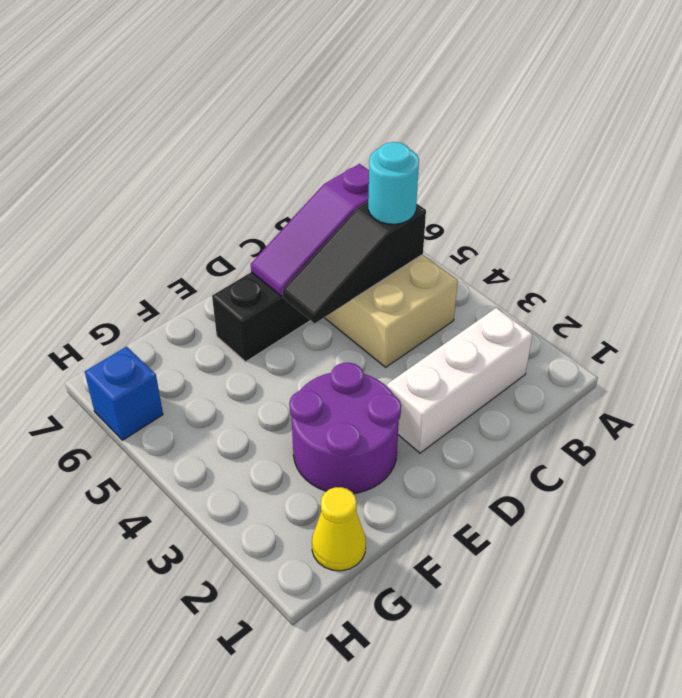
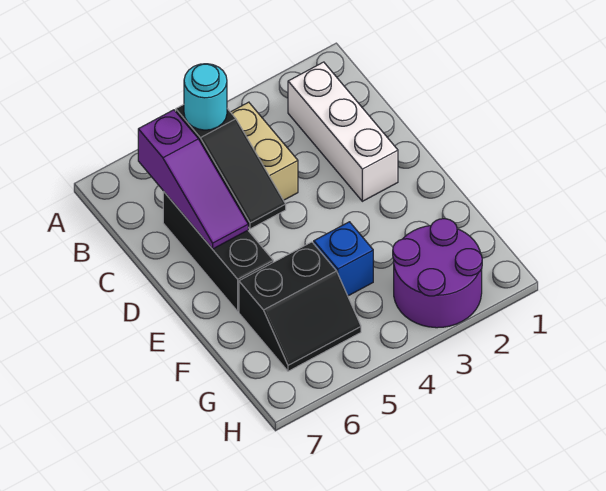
purple round brick E2:F3 level 1 -> purple round brick G2:H3 level 1
none -> black slope F5:G6 level 1 top F
yellow cone G1 level 1 -> none
blue brick H6 level 1 -> blue brick F4 level 1

